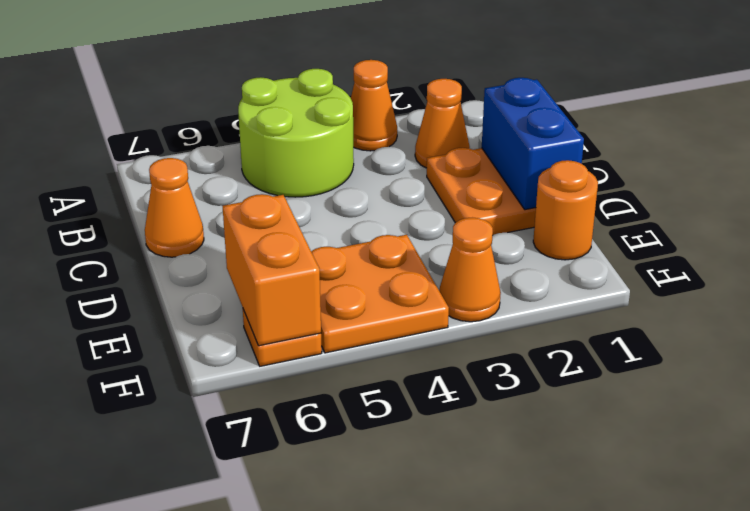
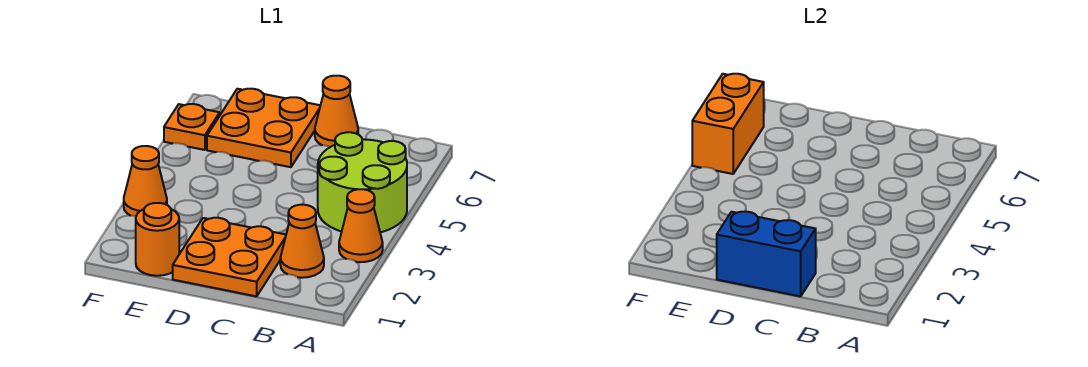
orange plate E4:F5 level 1 -> orange plate D6:E7 level 1
orange brick E6:F6 level 2 -> orange brick F5:F6 level 2

